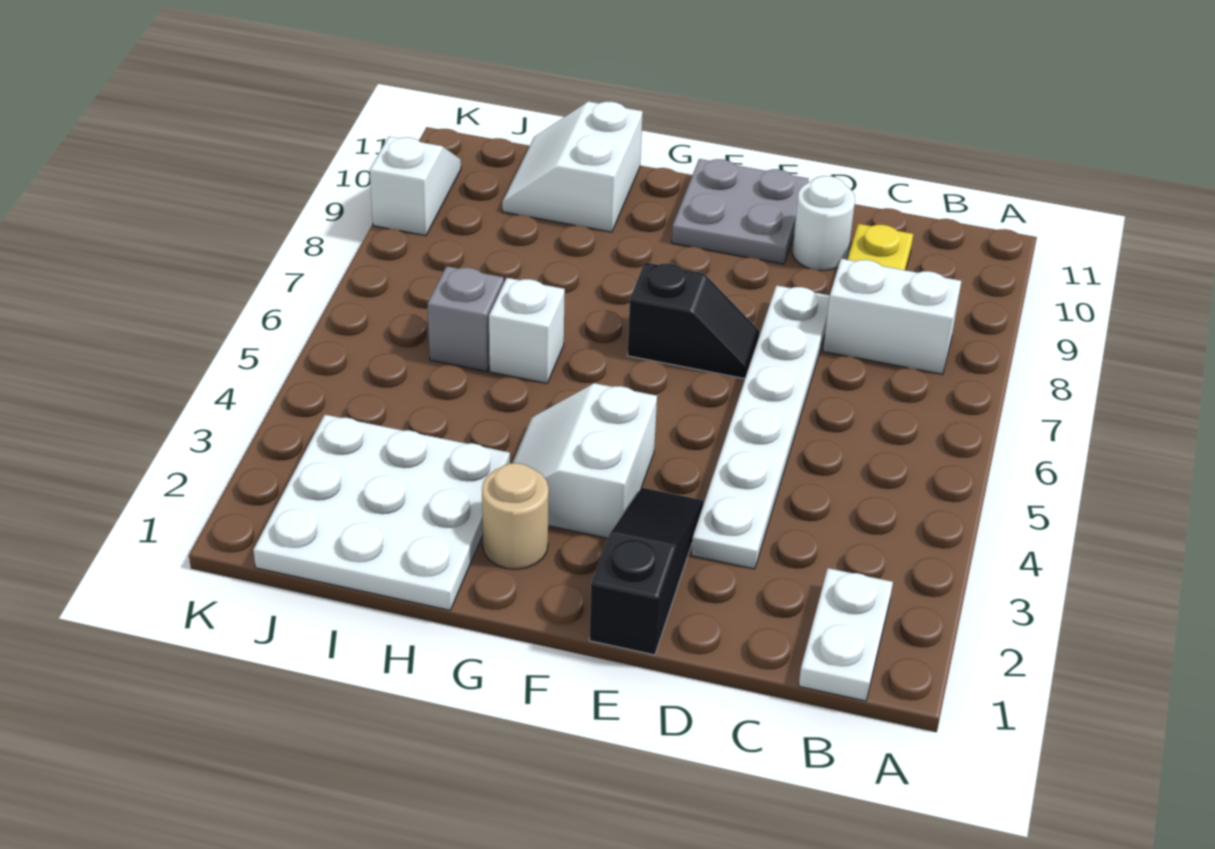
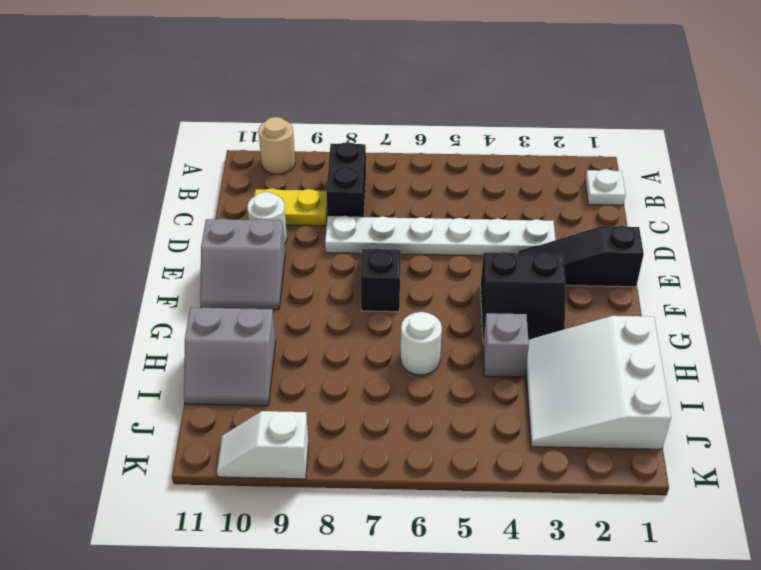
white plate B1:B2 level 1 -> white plate B1 level 1
white brick B8:C8 level 1 -> black brick B8:C8 level 1
grey plate E10:F11 level 1 -> grey slope E10:F11 level 1 top E
white slope F3:G4 level 1 top F -> black slope F3:G4 level 1 top F
tan round brick G2 level 1 -> tan round brick A10 level 1
white plate H1:J3 level 1 -> white slope H1:J3 level 1 top 1
white brick H6 level 1 -> white round brick H6 level 1
white slope H10:I11 level 1 top H -> grey slope H10:I11 level 1 top H
grey brick I6 level 1 -> grey brick H4 level 1

